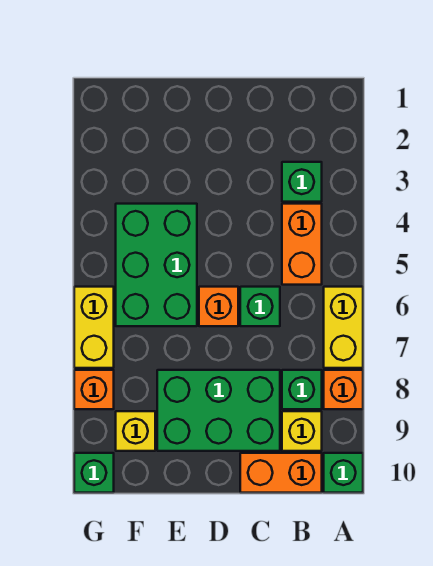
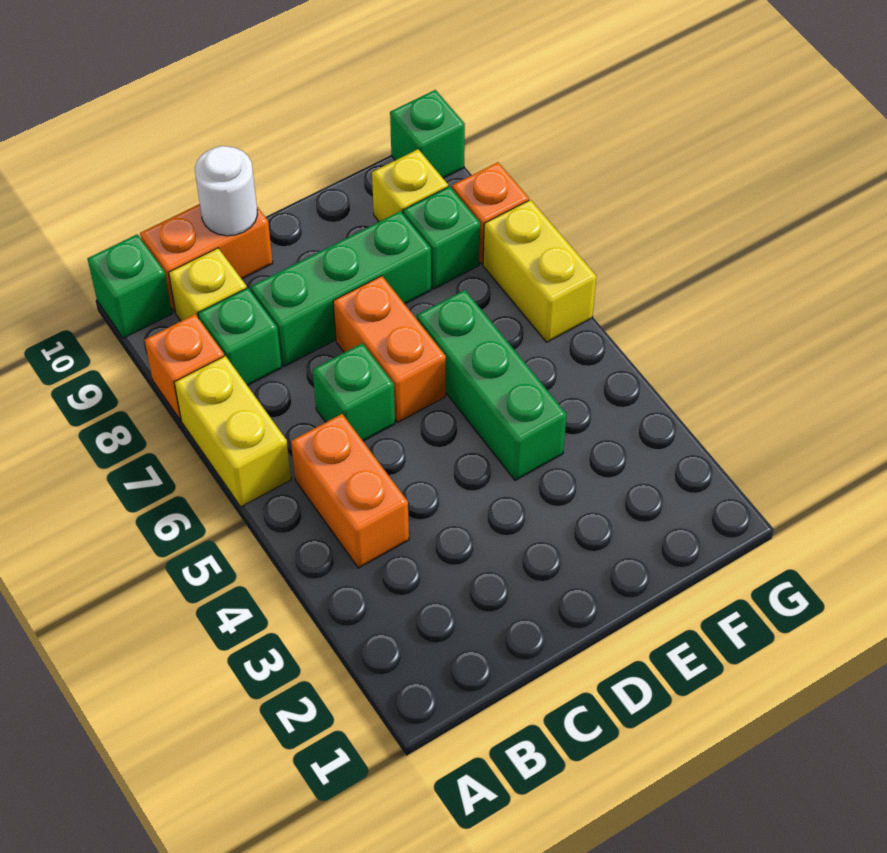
green brick B3 level 1 -> green brick F8 level 1
green brick C8:E9 level 1 -> green brick C8:E8 level 1
none -> white round brick C10 level 2
orange brick D6 level 1 -> orange brick D6:D7 level 1
green brick E4:F6 level 1 -> green brick E4:E6 level 1

